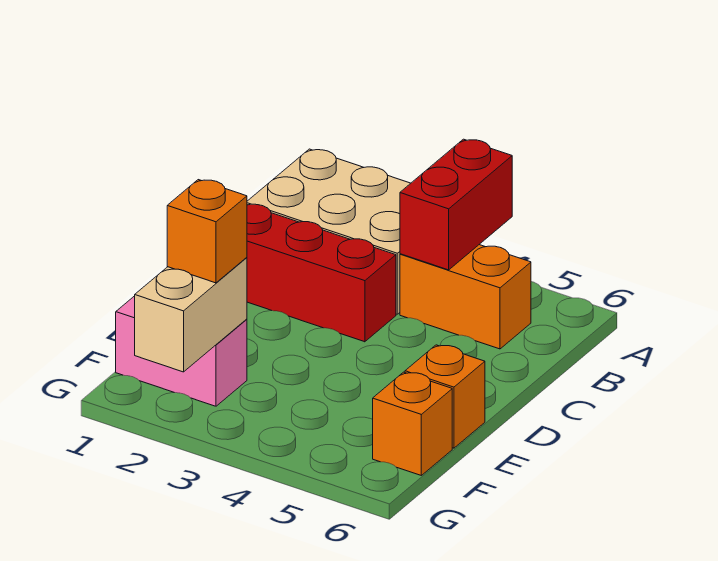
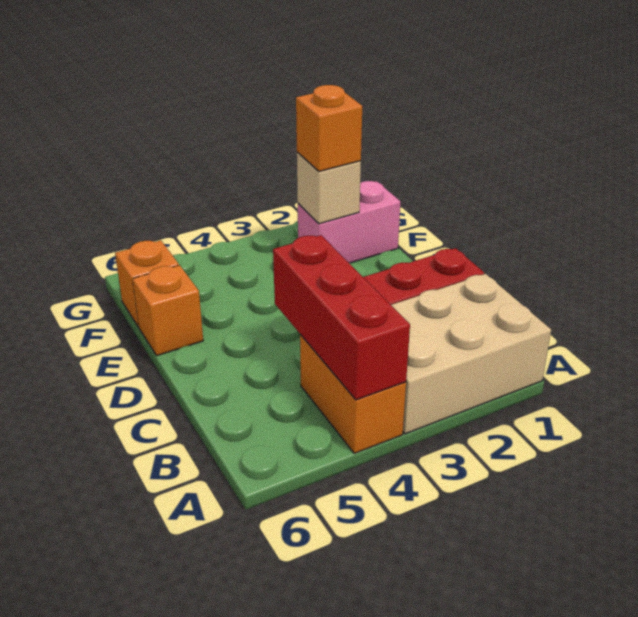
red brick A4:B4 level 2 -> red brick A4:C4 level 2
orange brick B4:B5 level 1 -> orange brick A4:B4 level 1
tan brick F2:G2 level 2 -> tan brick F2 level 2

